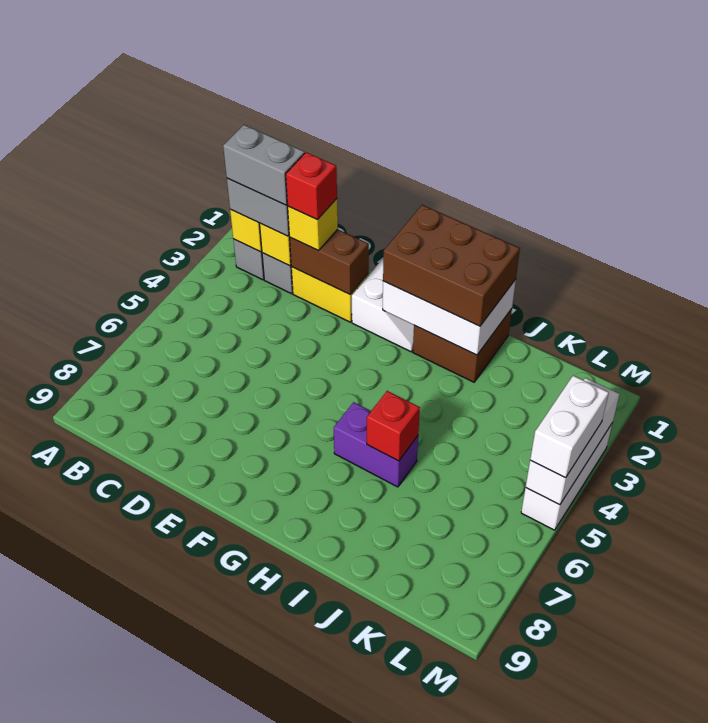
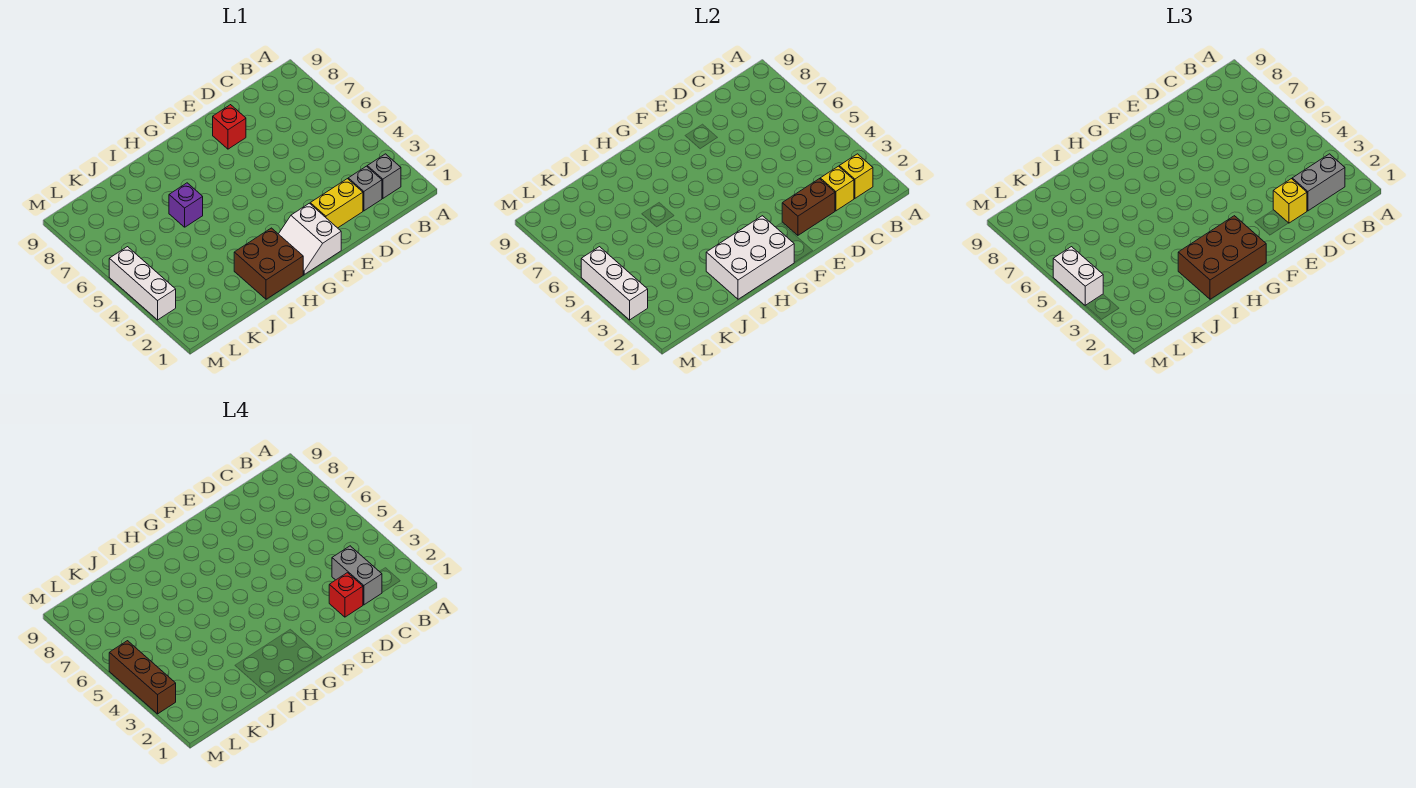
grey brick B2:C2 level 4 -> grey brick C2:C3 level 4
purple brick H6:I6 level 1 -> purple brick I6 level 1
red brick I6 level 2 -> red brick E8 level 1
none -> brown brick M3:M5 level 4

